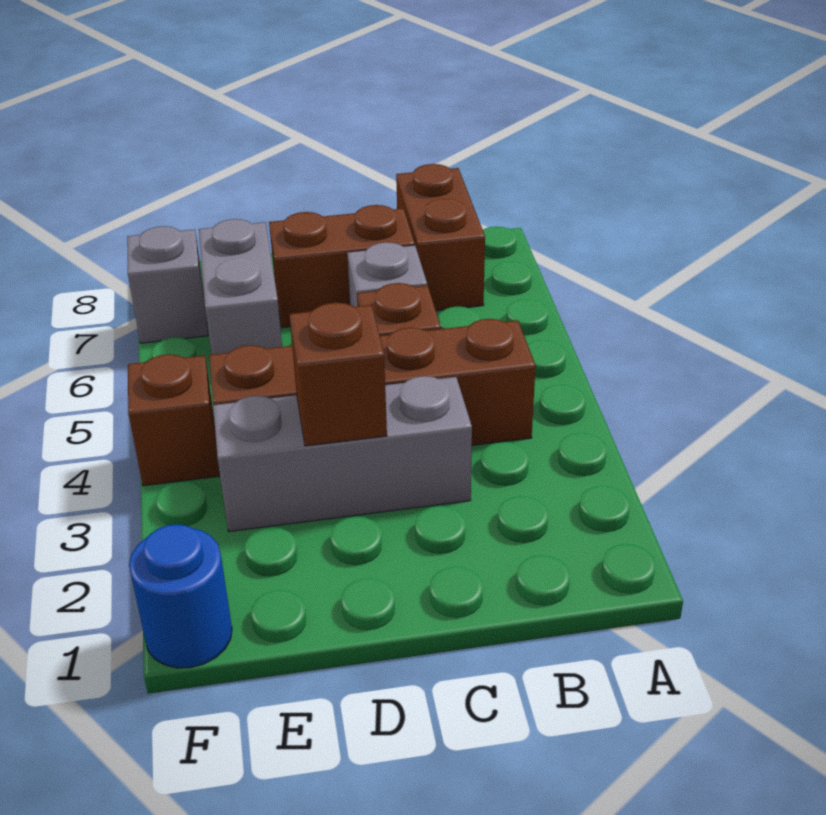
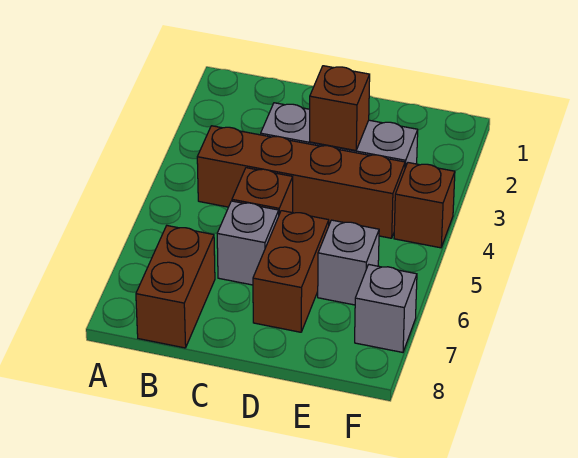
brown brick C7:D7 level 1 -> brown brick D6:D7 level 1
grey brick E6:E7 level 1 -> grey brick E6 level 1
blue round brick F1 level 1 -> none

